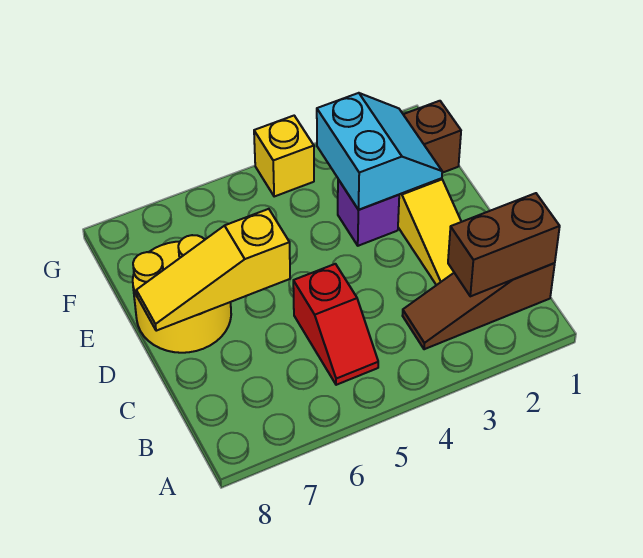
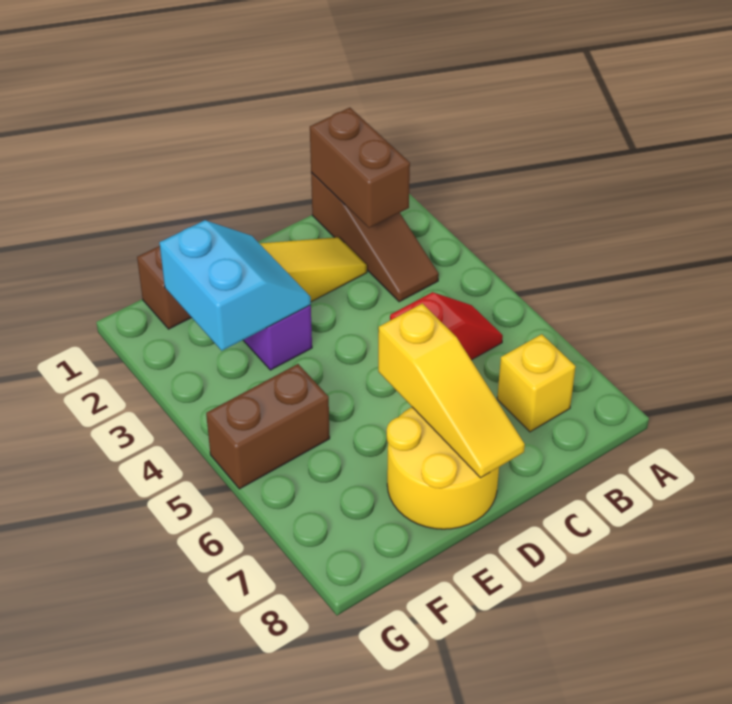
cyan slope E2:F3 level 2 top 3 -> cyan slope E2:F3 level 2 top F
none -> brown brick F5:G5 level 1
yellow brick G4 level 1 -> yellow brick B7 level 1

